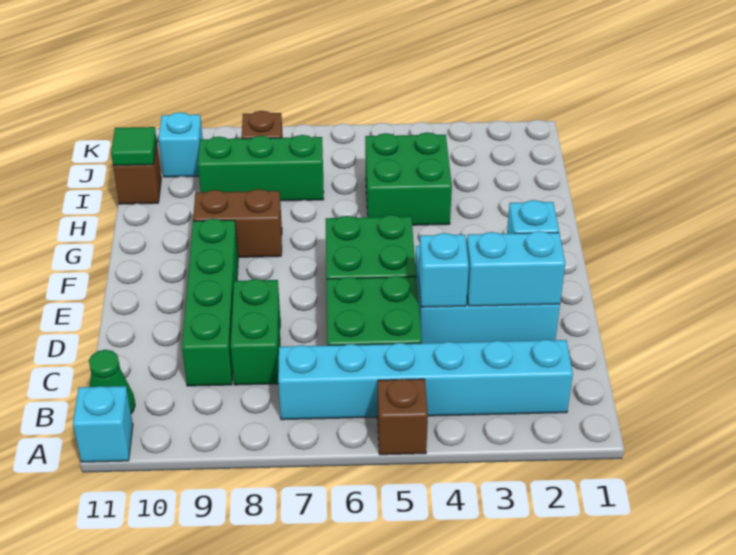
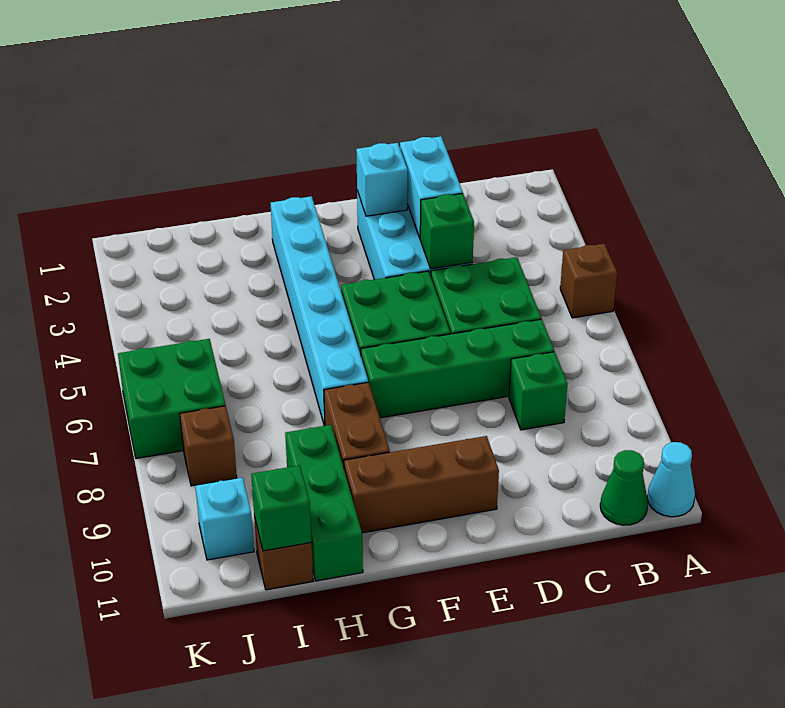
cyan brick A11 level 1 -> cyan cone A11 level 1
cyan brick B2:B7 level 1 -> cyan brick G2:G7 level 1
green brick C8:D8 level 1 -> green brick C8 level 1
green brick C9:F9 level 1 -> green brick C7:F7 level 1
cyan brick D4 level 2 -> green brick D4 level 2
none -> brown brick E10:G10 level 1
green brick H4:I5 level 1 -> green brick J6:K7 level 1
green brick I7:I9 level 1 -> green brick H9:H11 level 1
green tile I11 level 2 -> green brick I11 level 2

